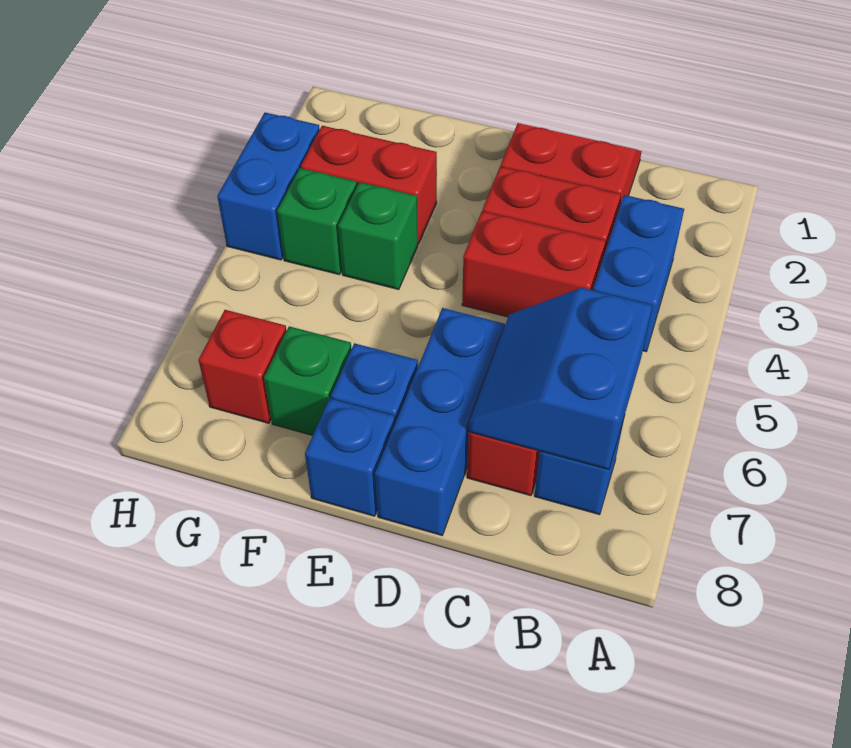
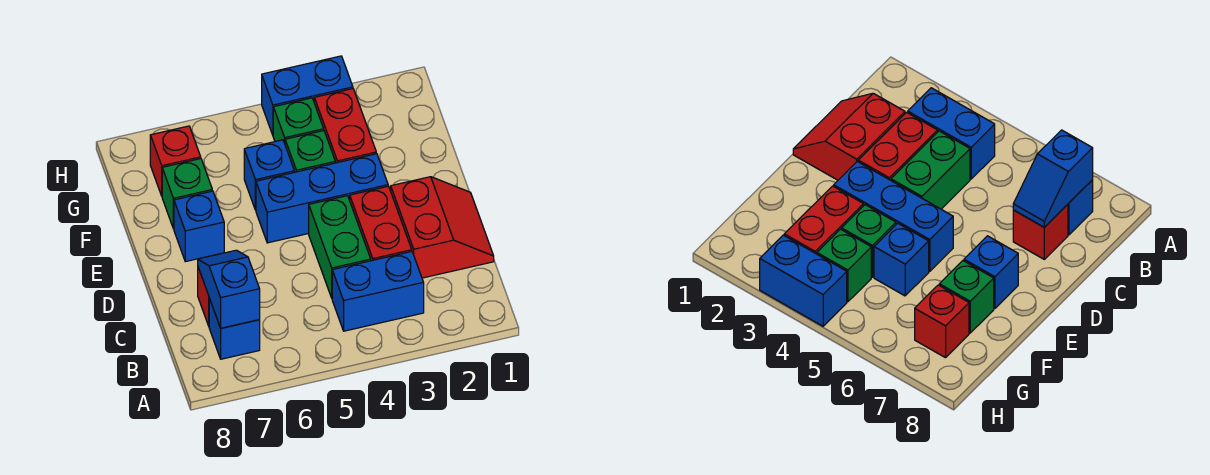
blue slope B6:C7 level 2 top B -> blue slope B7:C7 level 2 top B
red brick C4:D4 level 1 -> green brick C4:D4 level 1
blue brick D6:D8 level 1 -> blue brick E3:E5 level 1
blue brick E8 level 1 -> blue brick F5 level 1

